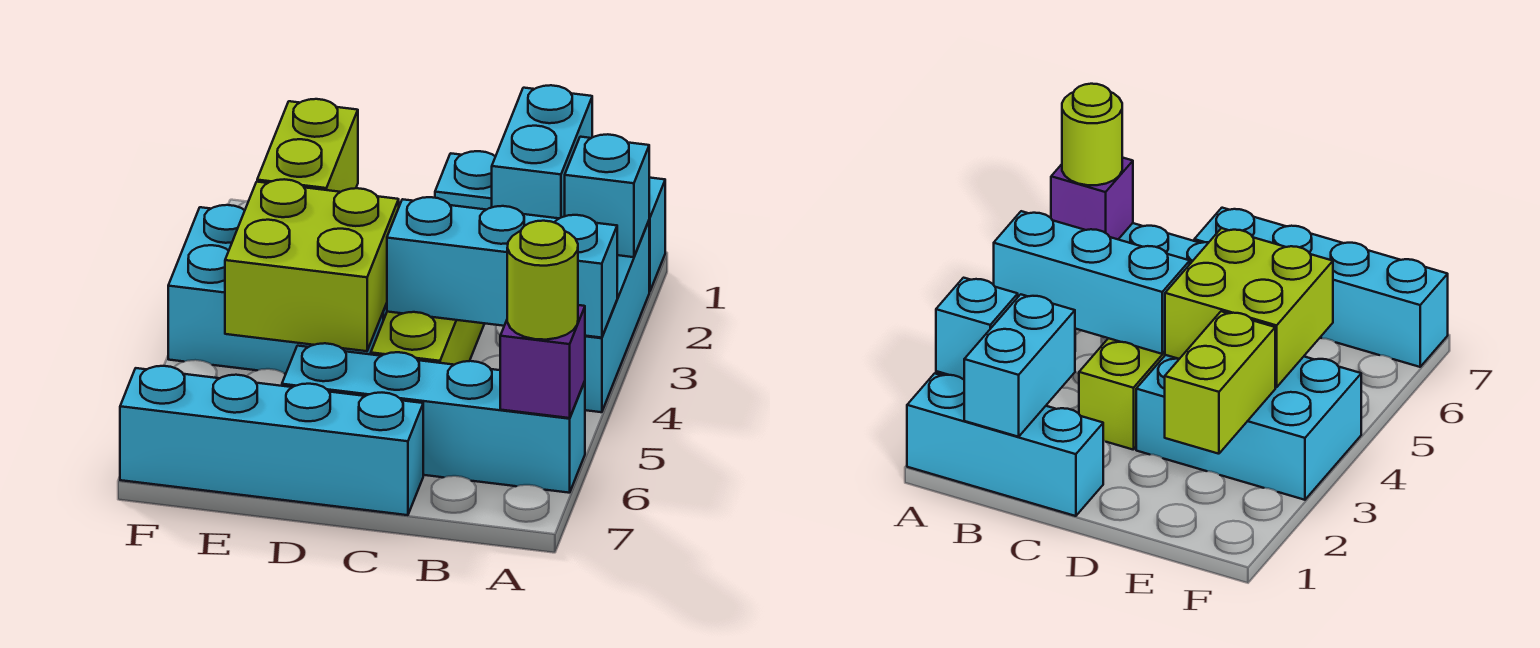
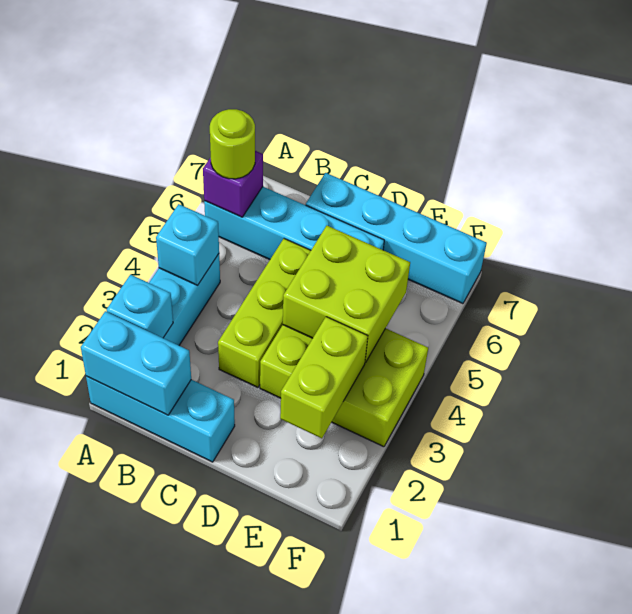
cyan brick A4:C4 level 2 -> cyan brick A4 level 2
cyan brick B1:B2 level 2 -> cyan brick A1:B1 level 2
cyan brick D3:F4 level 1 -> lime brick D3:F4 level 1

